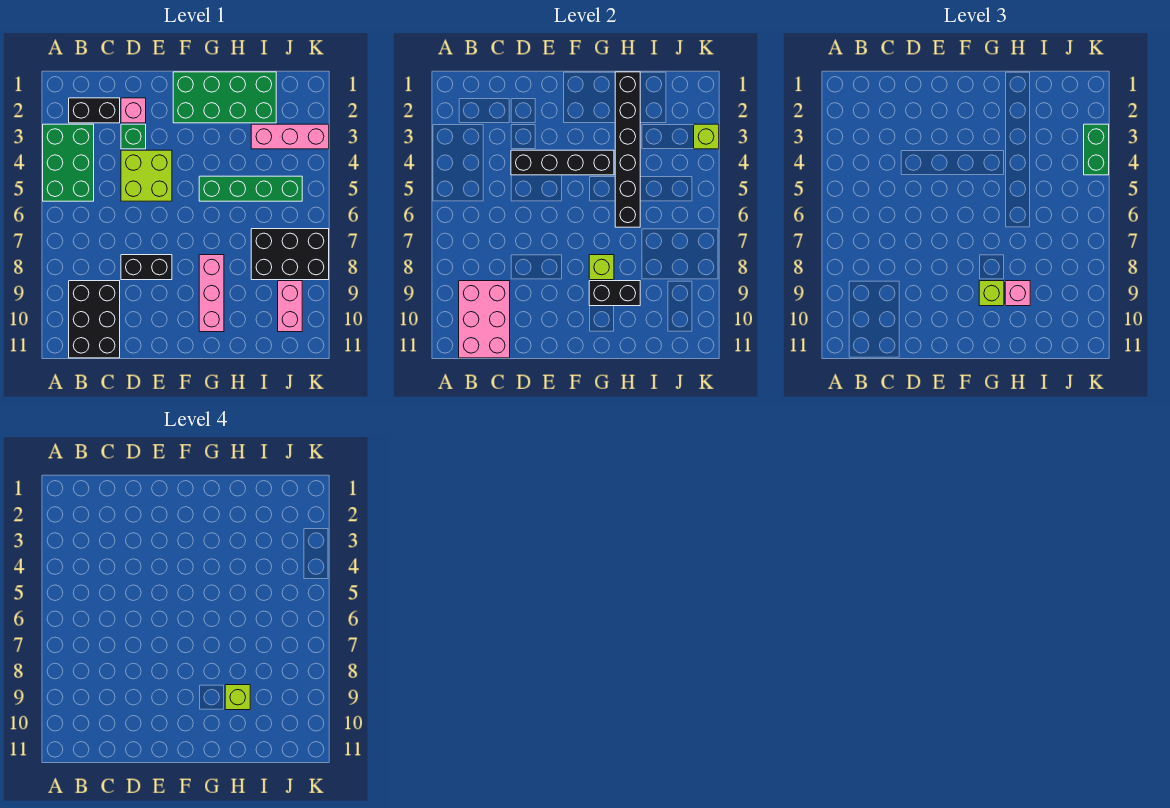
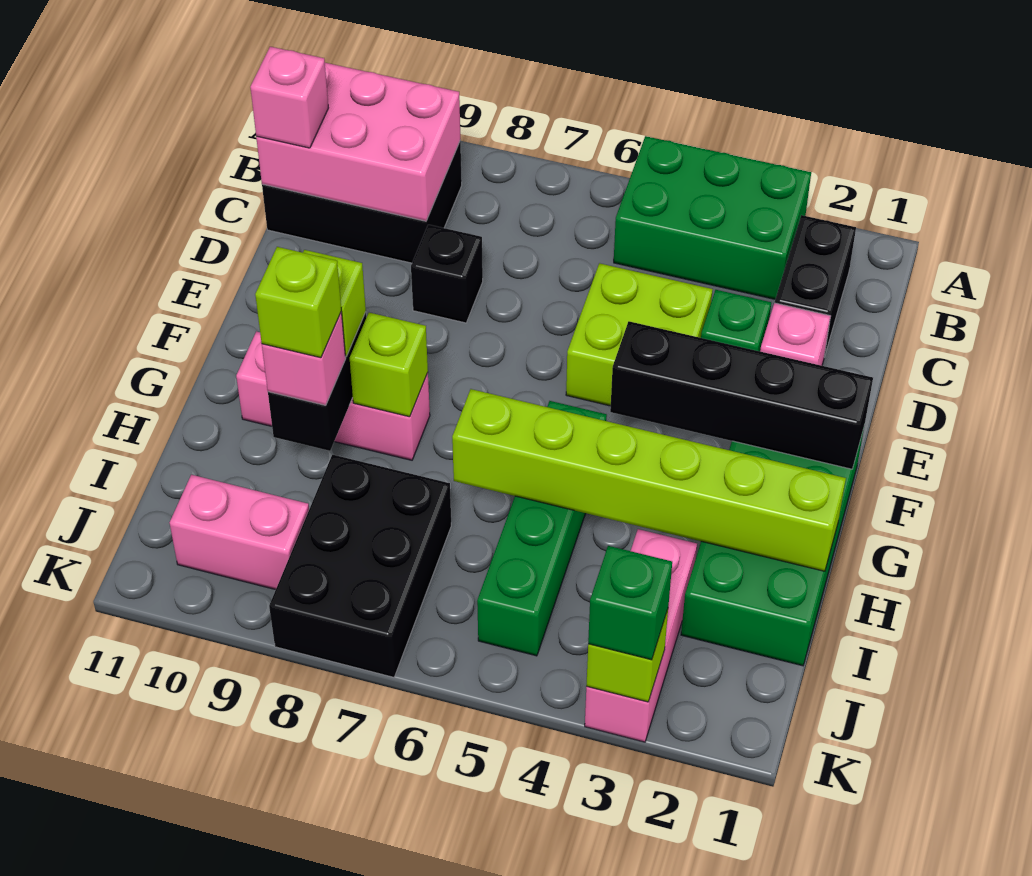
none -> pink brick C11 level 3
black brick D4:G4 level 2 -> black brick F1:F4 level 2
black brick D8:E8 level 1 -> black brick D8 level 1
black brick H1:H6 level 2 -> lime brick H1:H6 level 2
green brick K3:K4 level 3 -> green brick K3 level 3

